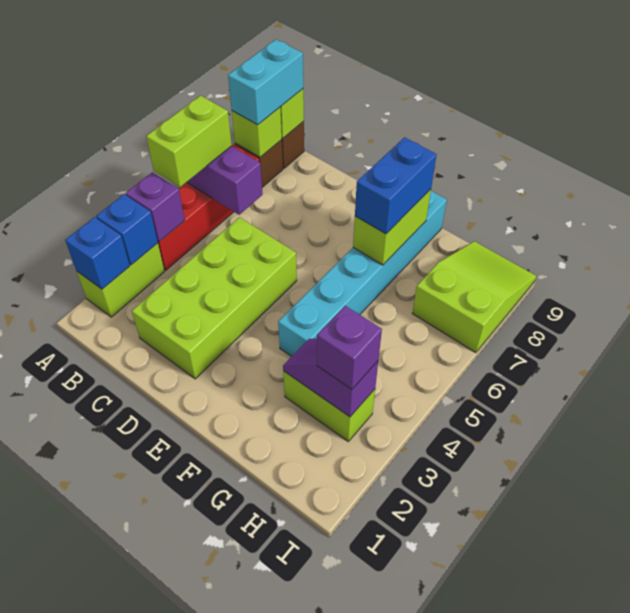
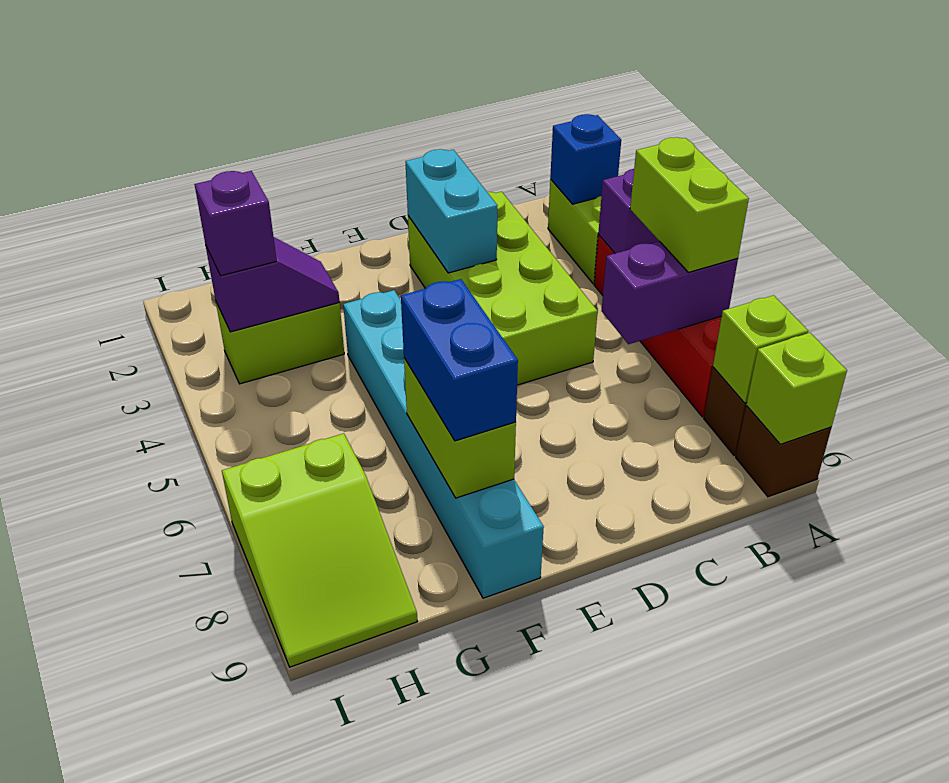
blue brick A3 level 2 -> none
cyan brick A8:A9 level 3 -> cyan brick D2:D3 level 2

